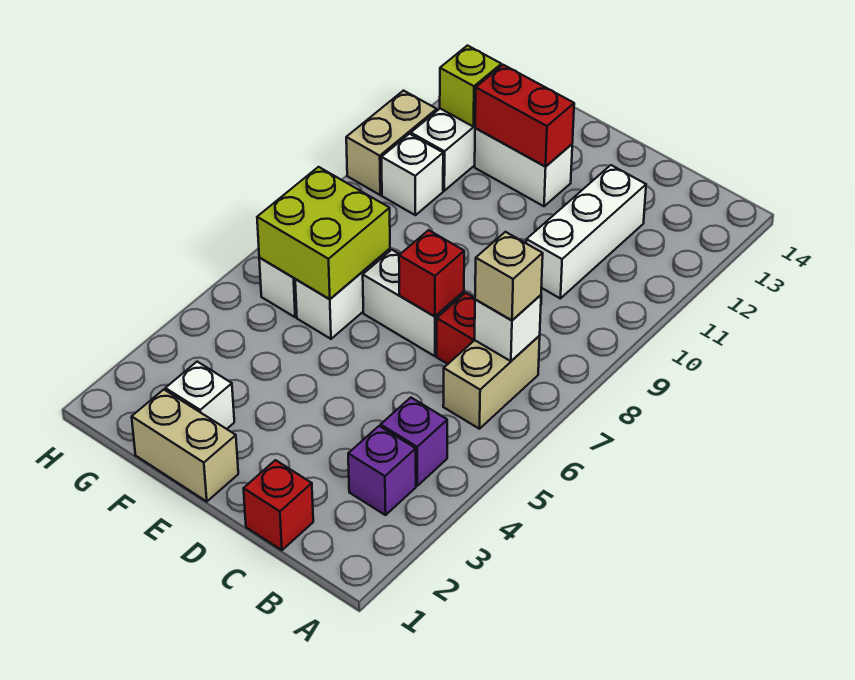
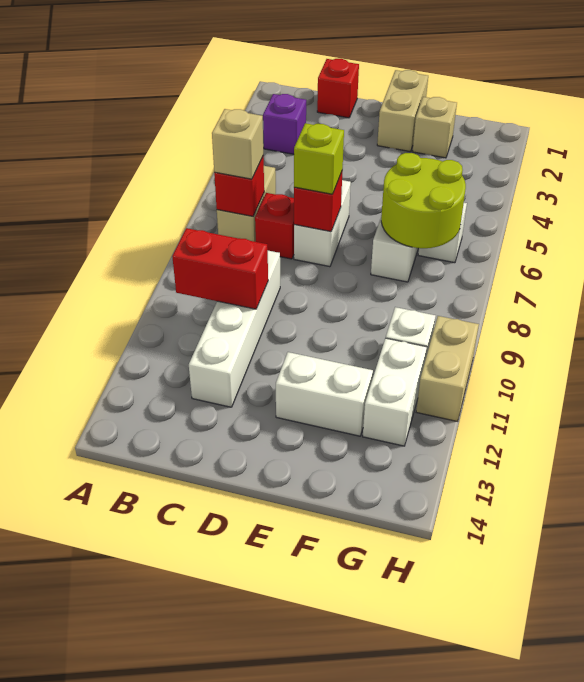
purple brick B4 level 1 -> none
white brick B7 level 2 -> red brick B7 level 2
white brick C10:C12 level 1 -> white brick C9:C12 level 1
white brick D7:E7 level 1 -> white brick D6:D7 level 1
tan brick E1:F1 level 1 -> tan brick E1:E2 level 1
red brick E12:F12 level 2 -> red brick B10:C10 level 2
white brick F2 level 1 -> tan brick F2 level 1
lime brick F6:G7 level 2 -> lime round brick F6:G7 level 2
lime brick G12 level 2 -> lime brick D7 level 3

